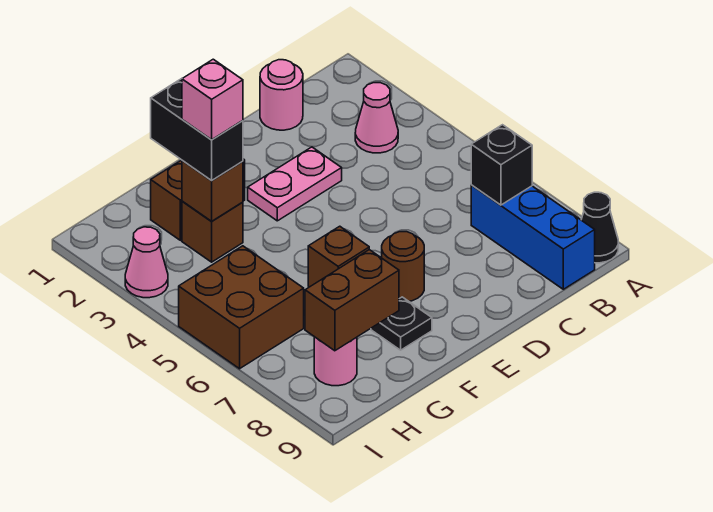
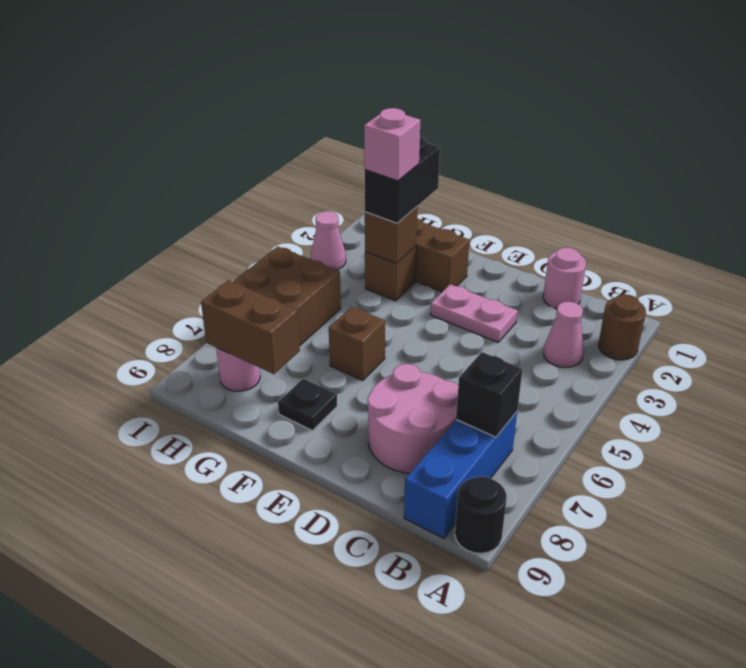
black cone A9 level 1 -> black round brick A9 level 1
none -> pink round brick C7:D8 level 1
brown round brick E7 level 1 -> brown round brick A2 level 1

